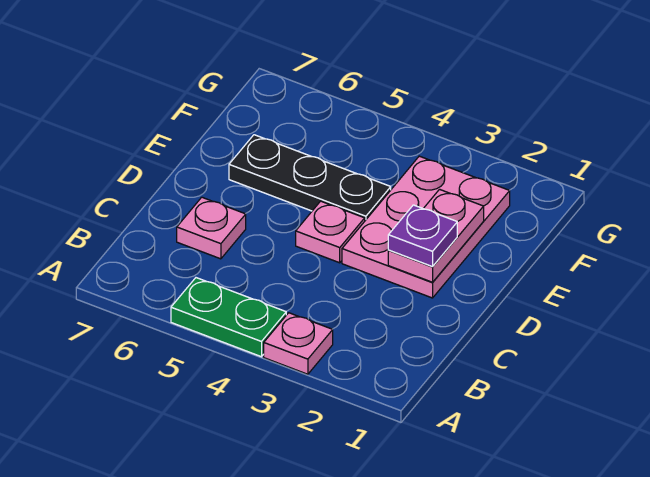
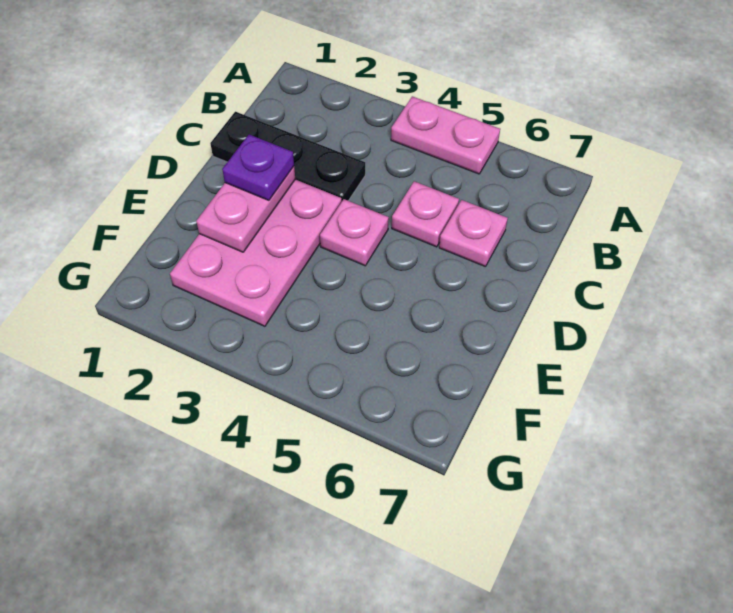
pink plate A3 level 1 -> pink plate C5 level 1
green plate A4:A5 level 1 -> pink plate A4:A5 level 1
black plate E4:E6 level 1 -> black plate C1:C3 level 1

